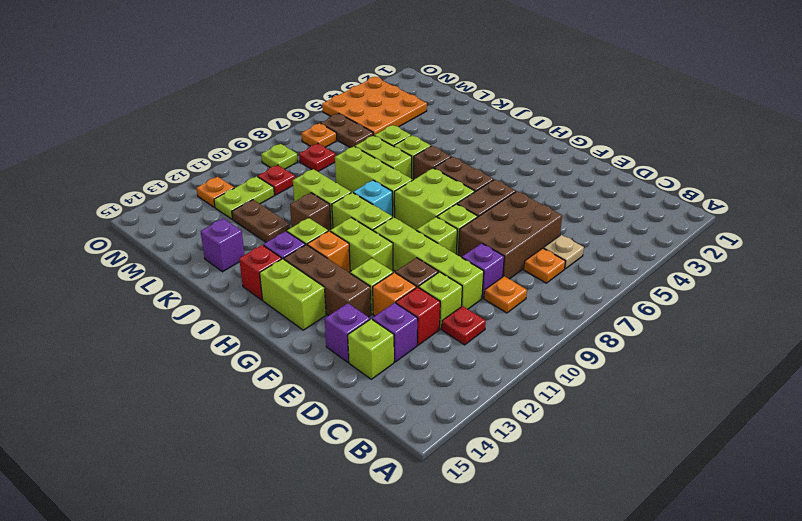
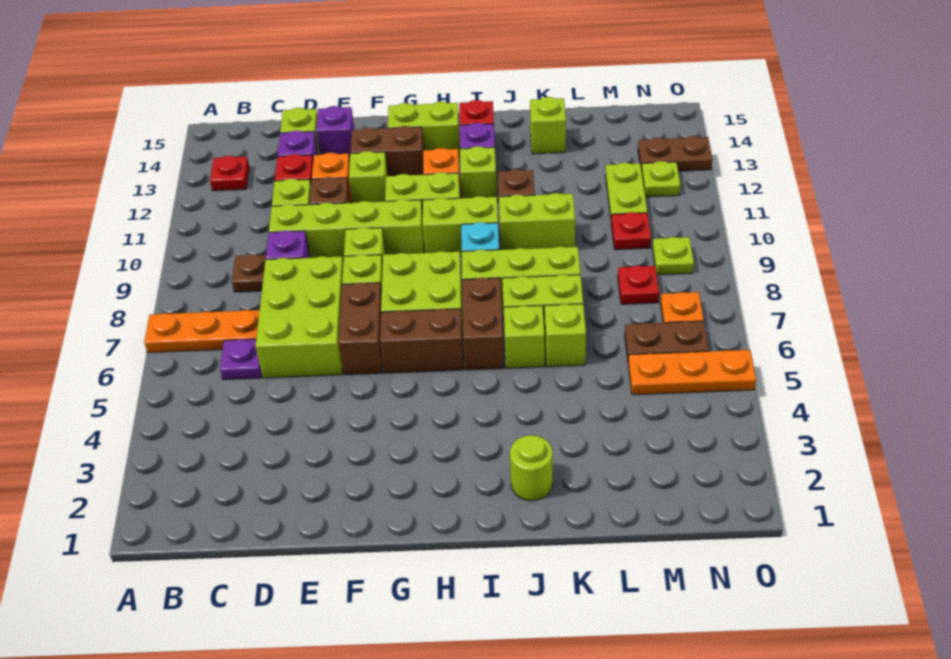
tan plate C6 level 1 -> purple plate C6 level 1
orange plate C7 level 1 -> orange plate A7:C7 level 1
orange plate C9 level 1 -> brown plate C9 level 1
red plate C11 level 1 -> red plate B13 level 1
brown brick D6:E8 level 1 -> lime brick D6:E8 level 1
brown brick F13:H13 level 1 -> brown brick F13:G13 level 1
brown brick I6 level 1 -> brown brick I6:I7 level 1
none -> lime round brick J2 level 1
brown plate K12:L12 level 1 -> brown plate N13:O13 level 1
purple brick K14 level 1 -> lime brick K14 level 1
orange plate M3:O5 level 1 -> orange plate M5:O5 level 1
orange plate N12 level 1 -> lime plate N12 level 1

